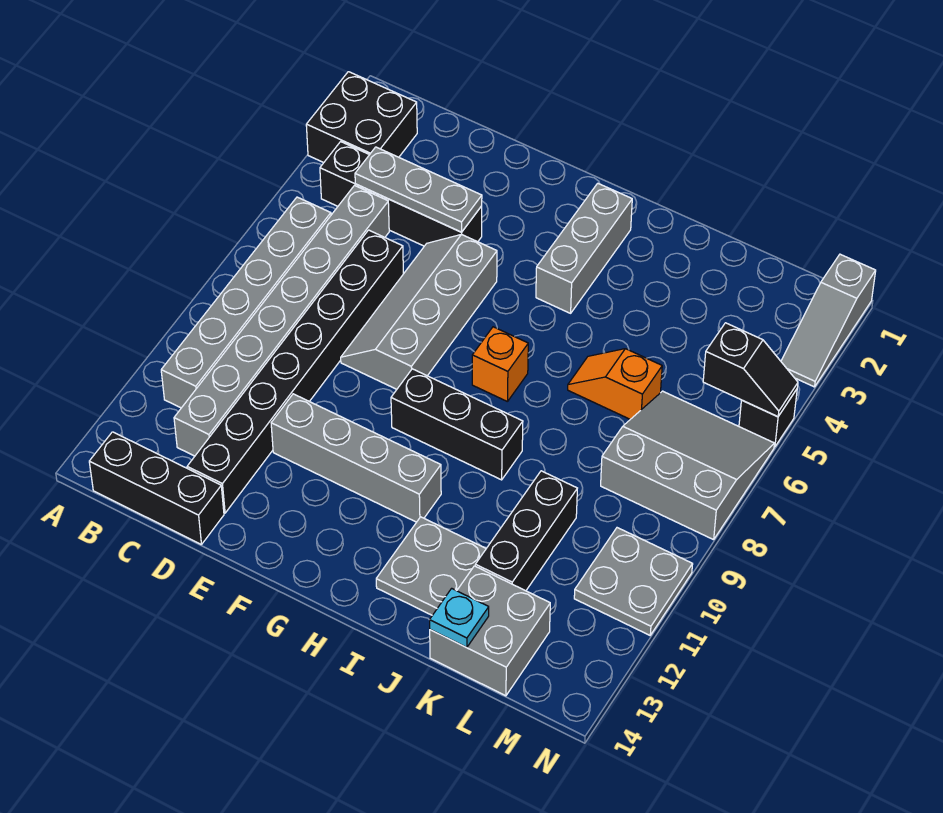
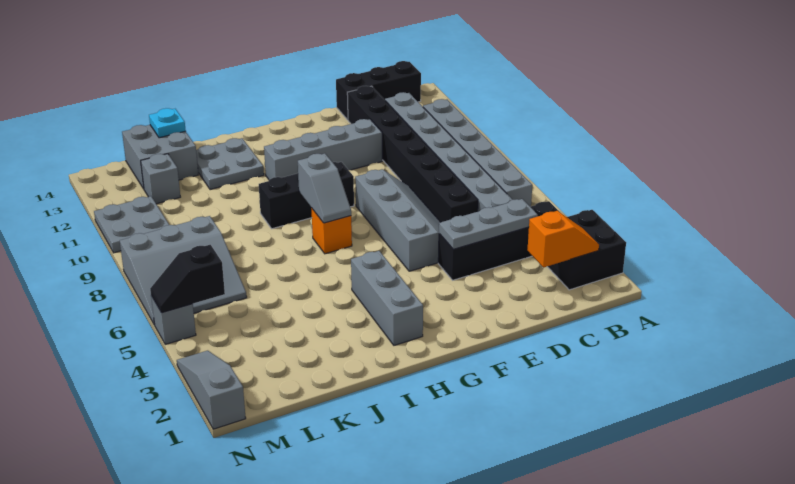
none -> grey slope H7:H8 level 2 top 8
orange slope J6:K6 level 1 top K -> orange slope B2:C2 level 2 top C
black brick K10:K12 level 1 -> none
none -> grey brick L12 level 1
black brick N5 level 1 -> grey brick N5 level 1

